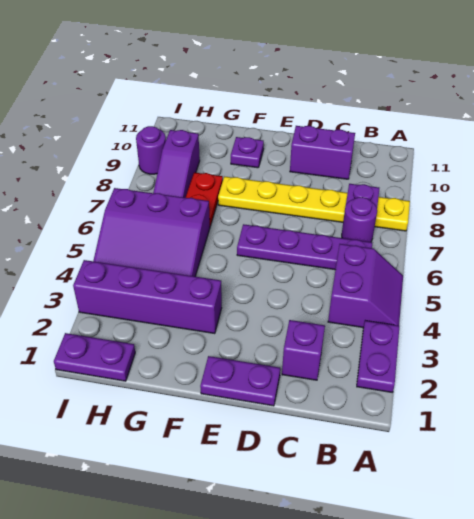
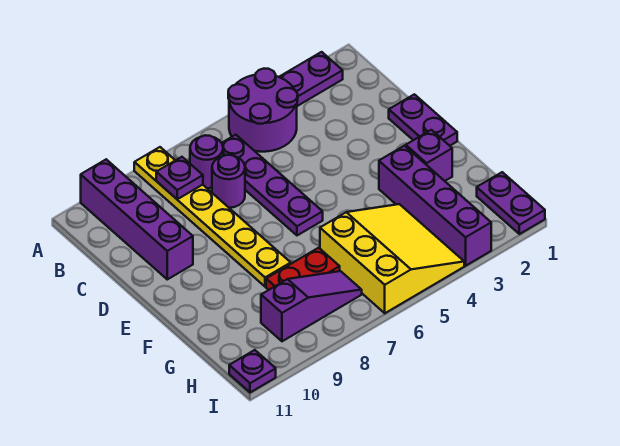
purple slope A4:B5 level 1 top B -> purple round brick A4:B5 level 1
purple brick C2 level 1 -> purple brick F2 level 1
purple brick C10:D10 level 1 -> purple brick A10:D10 level 1
purple plate F10 level 1 -> purple plate I11 level 1
purple slope G4:I6 level 1 top 6 -> yellow slope G4:I6 level 1 top 6
purple round brick I9 level 1 -> purple round brick C7 level 1

